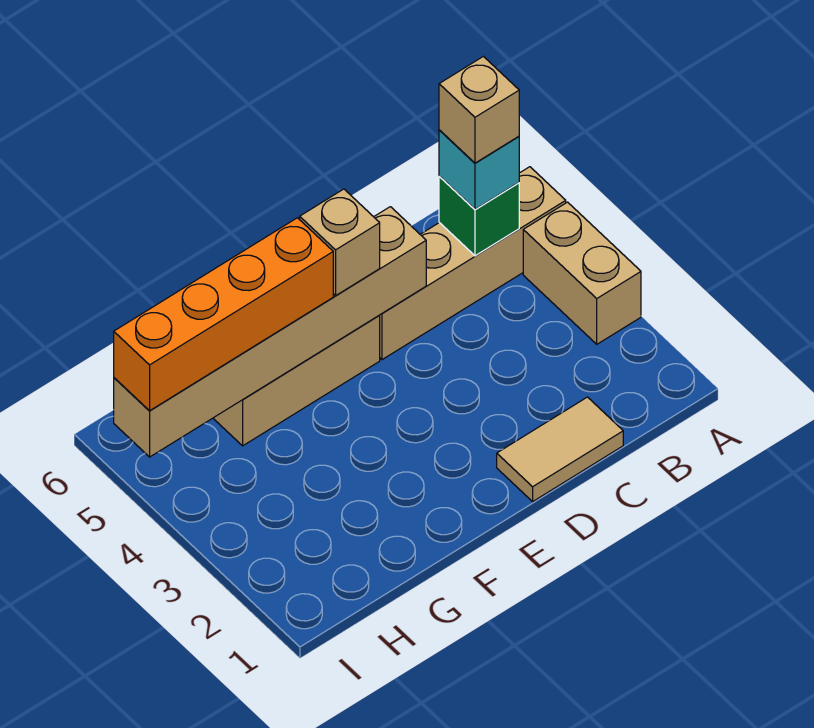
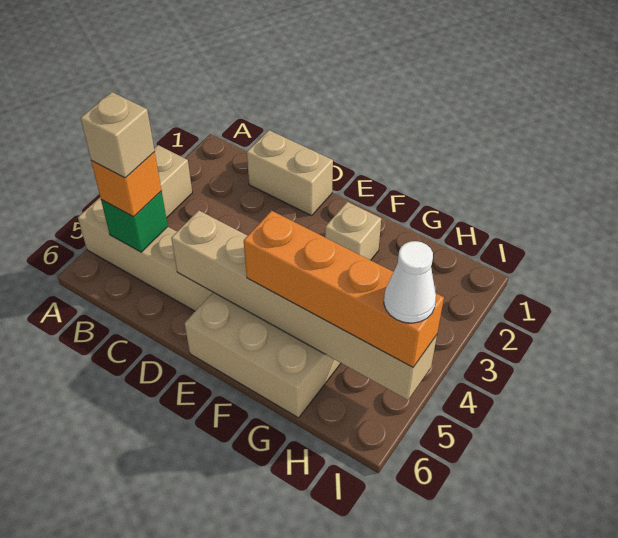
cyan brick B5 level 3 -> orange brick B5 level 3
tan tile C1:D1 level 1 -> tan brick C1:D1 level 1
tan brick E5 level 3 -> tan brick F2 level 1
none -> white cone I5 level 4

